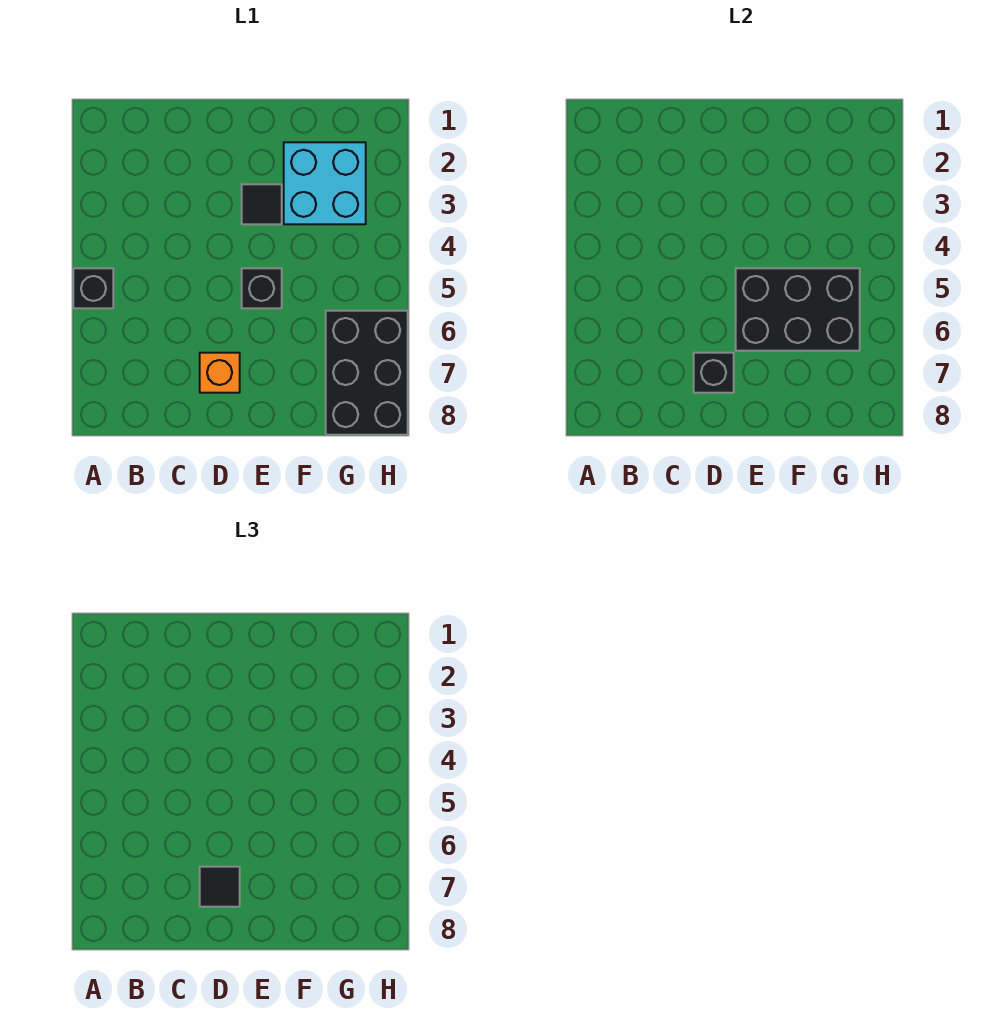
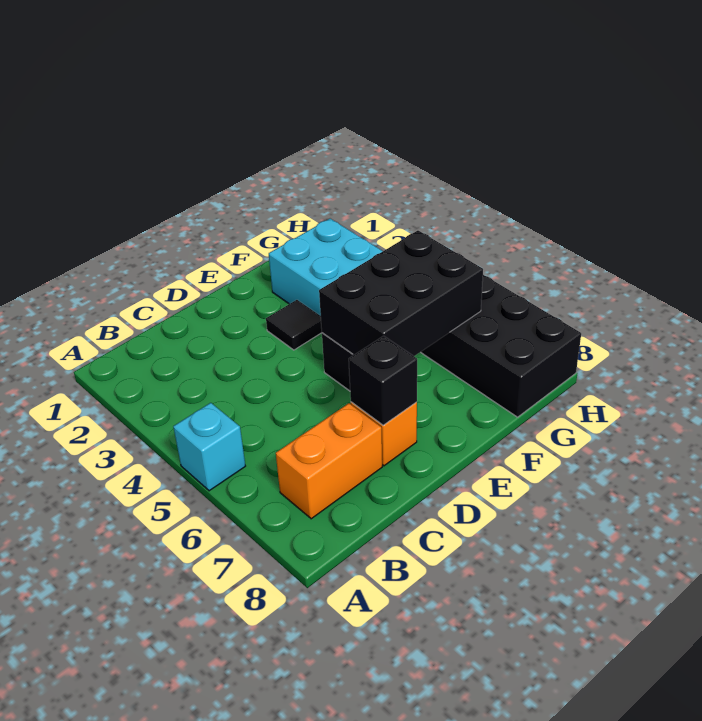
black brick A5 level 1 -> cyan brick A5 level 1
none -> orange brick B7:C7 level 1
black tile D7 level 3 -> none

